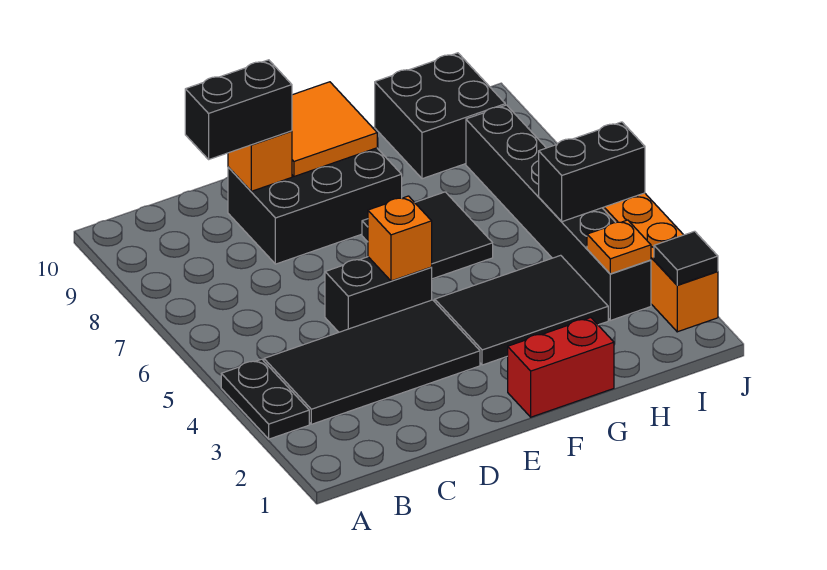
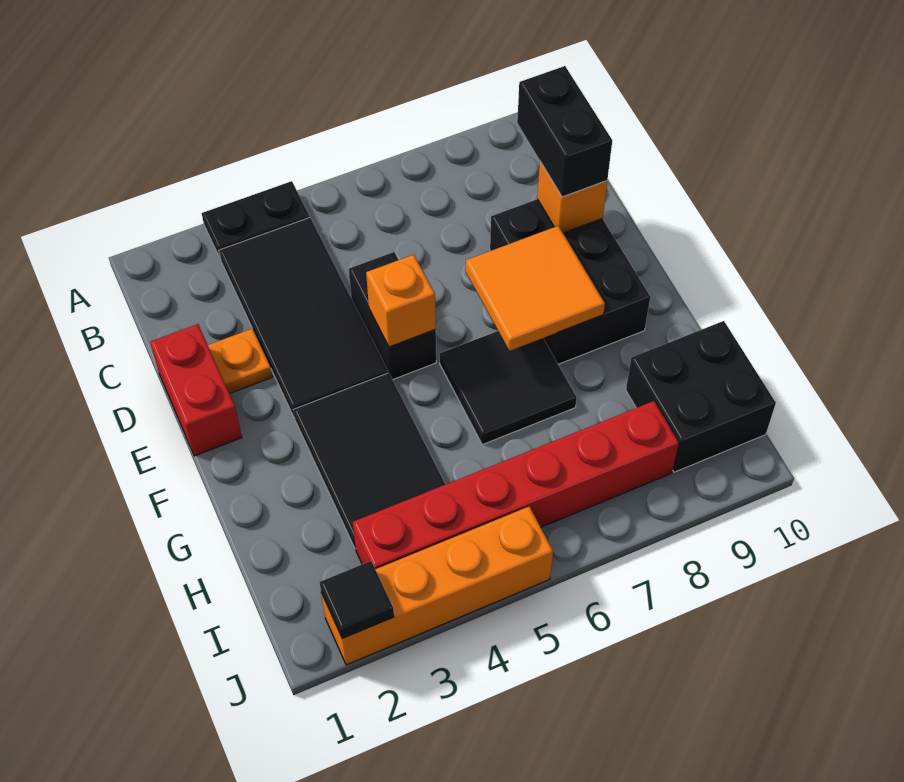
orange tile E9:F10 level 2 -> orange tile E7:F8 level 2
red brick F1:G1 level 1 -> red brick D1:E1 level 1
black brick I3:I8 level 1 -> red brick I3:I8 level 1
orange plate I3 level 2 -> orange plate D2 level 1
black brick I5:J5 level 2 -> none

